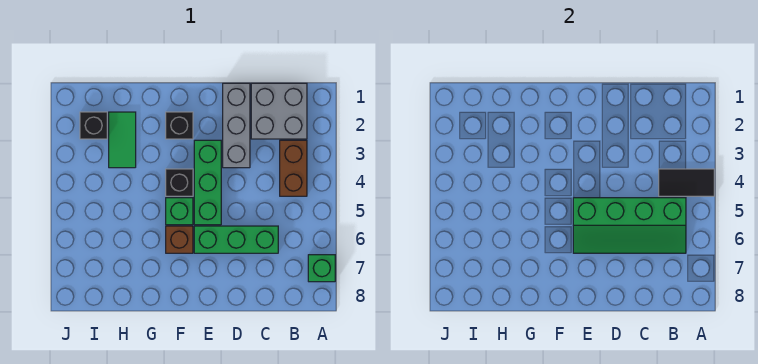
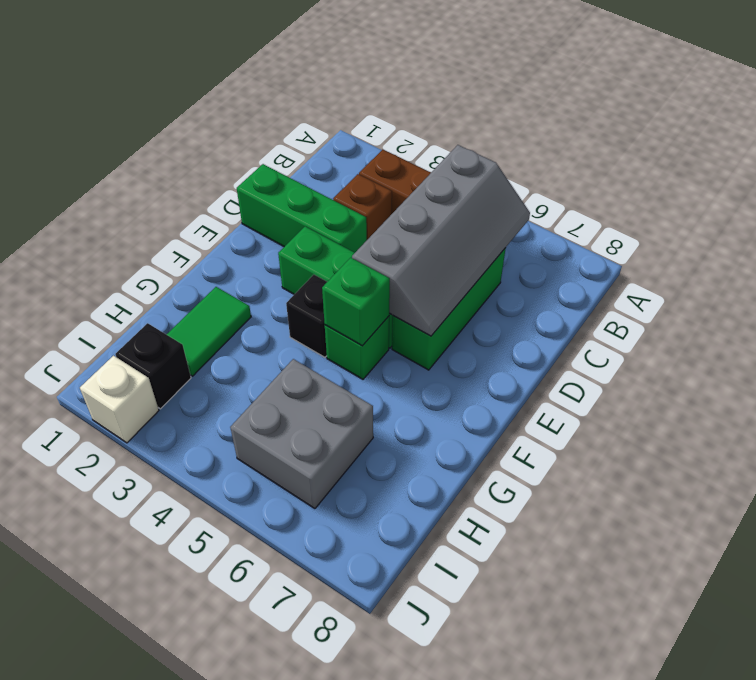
black tile A4:B4 level 2 -> none
green brick A7 level 1 -> green brick F5 level 2
grey brick B1:C2 level 1 -> grey brick H5:I6 level 1
green slope B5:E6 level 2 top 5 -> grey slope B5:E6 level 2 top 5
grey brick D1:D3 level 1 -> green brick D1:D3 level 1
black brick F2 level 1 -> none
brown brick F6 level 1 -> brown brick C3 level 1
green tile H2:H3 level 1 -> green tile G2:H2 level 1
none -> white brick J2 level 1

